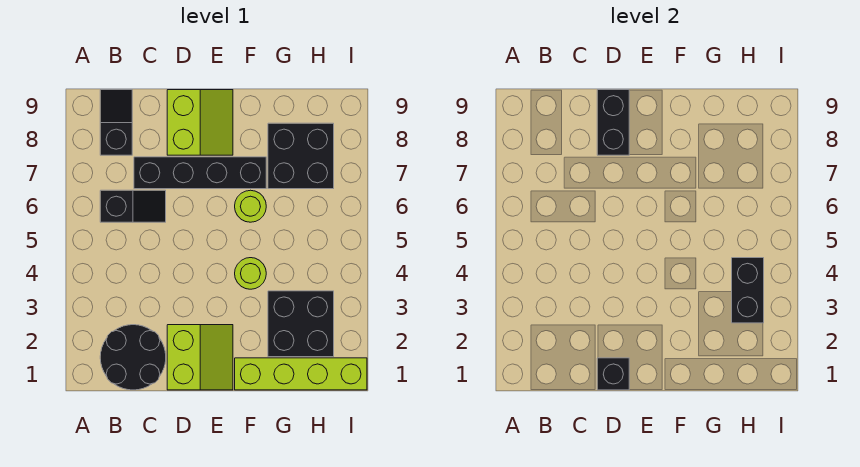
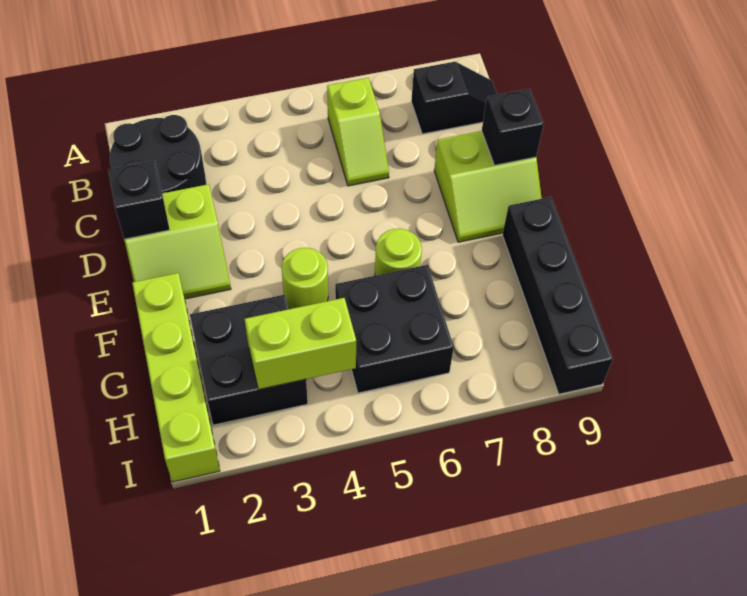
black slope B6:C6 level 1 top B -> lime slope B6:C6 level 1 top B
black brick C7:F7 level 1 -> black brick F9:I9 level 1
black brick D8:D9 level 2 -> black brick D9 level 2
black brick G7:H8 level 1 -> black brick G5:H6 level 1
black brick H3:H4 level 2 -> lime brick H3:H4 level 2

